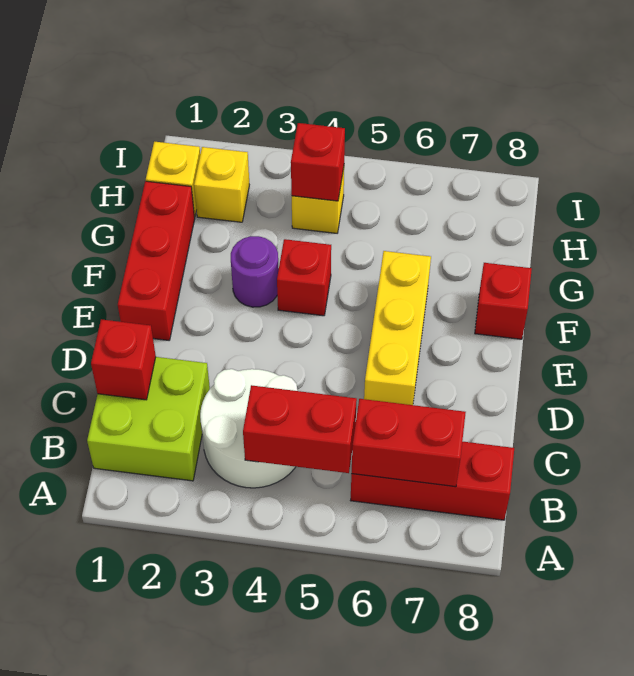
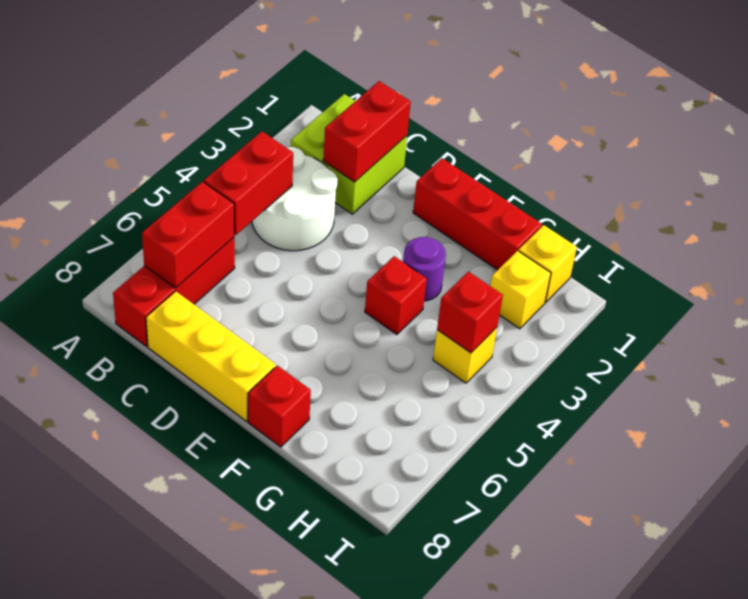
red brick C1 level 2 -> red brick C1:C2 level 2
yellow brick D6:F6 level 1 -> yellow brick C8:E8 level 1

